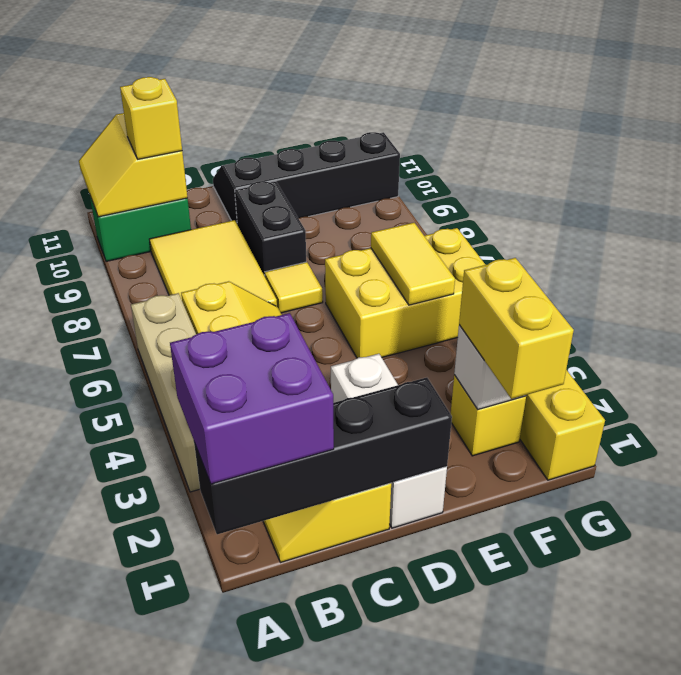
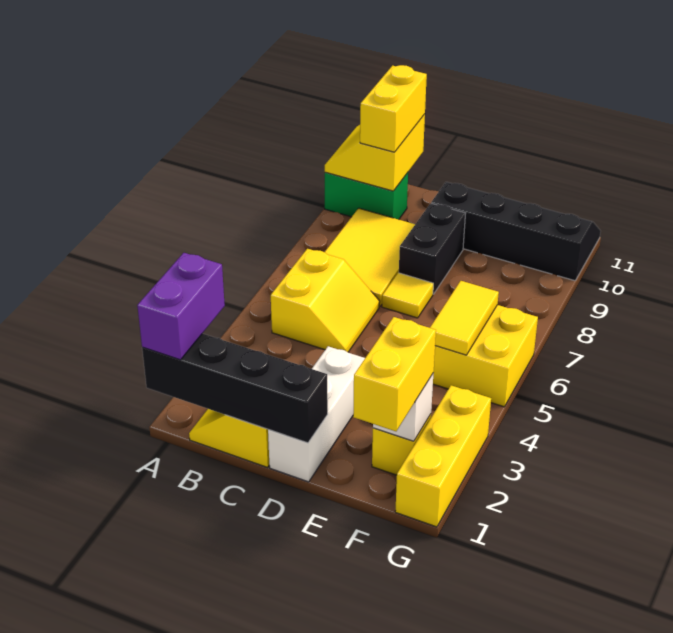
purple brick A1:B2 level 3 -> purple brick A1:A2 level 3
tan brick A3:A6 level 1 -> none
yellow brick B10 level 3 -> yellow brick B10:B11 level 3
yellow brick E5:G6 level 1 -> yellow brick F5:G6 level 1

